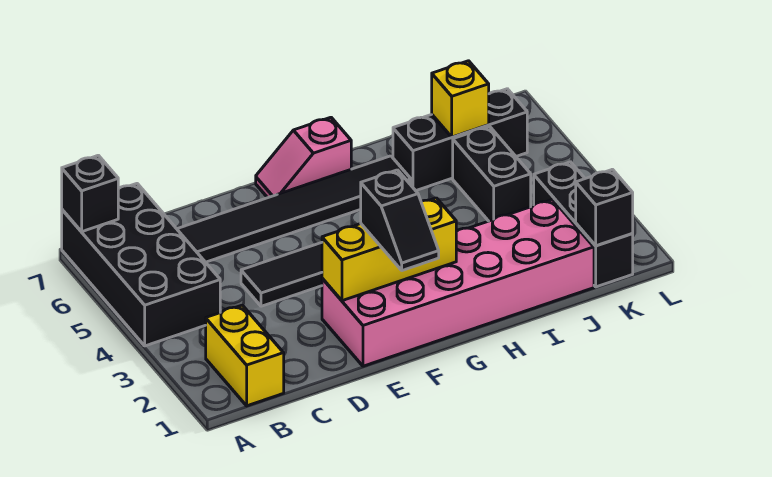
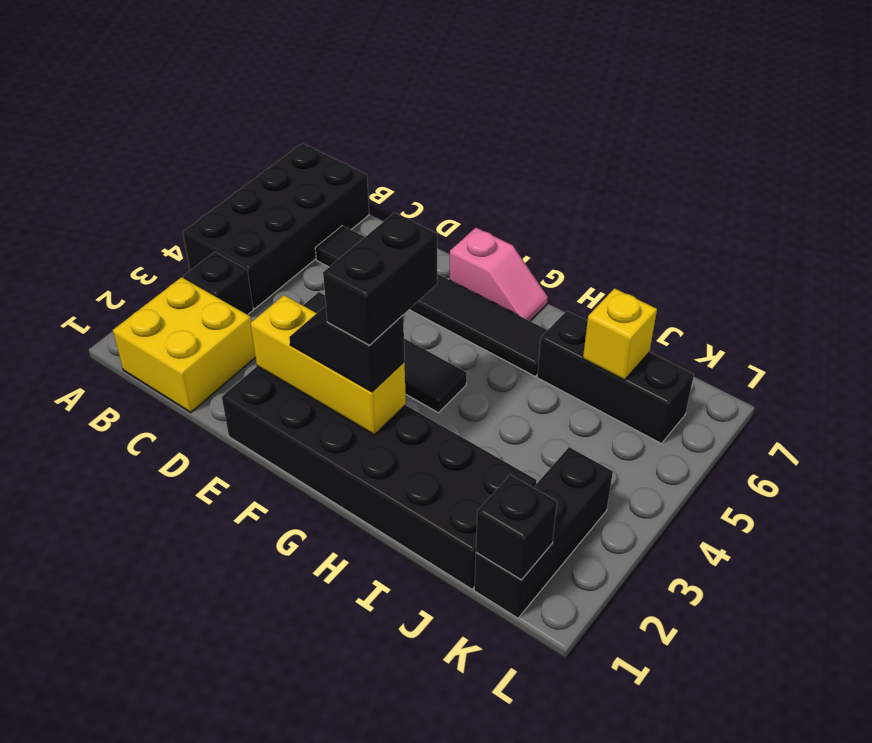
black brick A7 level 2 -> black brick B3 level 1
yellow brick B1:B2 level 1 -> yellow brick B1:C2 level 1
pink brick E1:J2 level 1 -> black brick E1:J2 level 1
black slope F1:F2 level 3 top 2 -> black slope F2:G2 level 3 top G
pink slope F7:G7 level 1 top G -> pink slope F7:G7 level 1 top F
black brick J4:J5 level 1 -> black brick G2:G3 level 4

